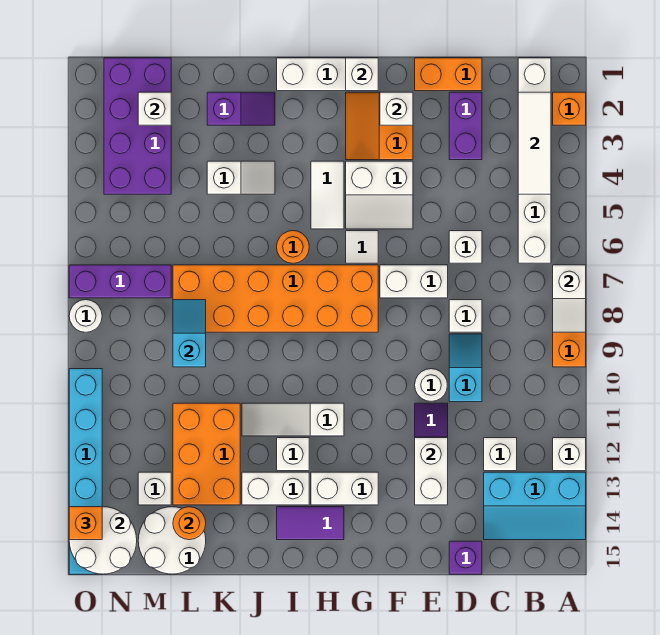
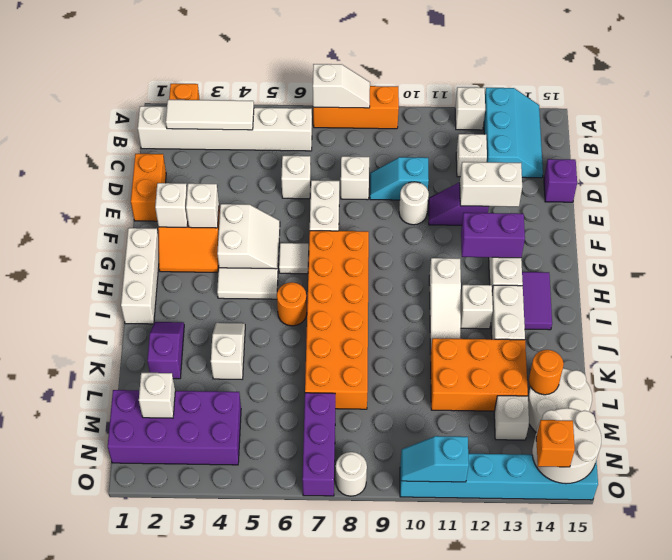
purple brick D2:D3 level 1 -> purple brick G12:G13 level 2
white brick G1 level 2 -> white brick F3 level 2
cyan slope L8:L9 level 2 top 9 -> cyan slope O10:O11 level 2 top 11

